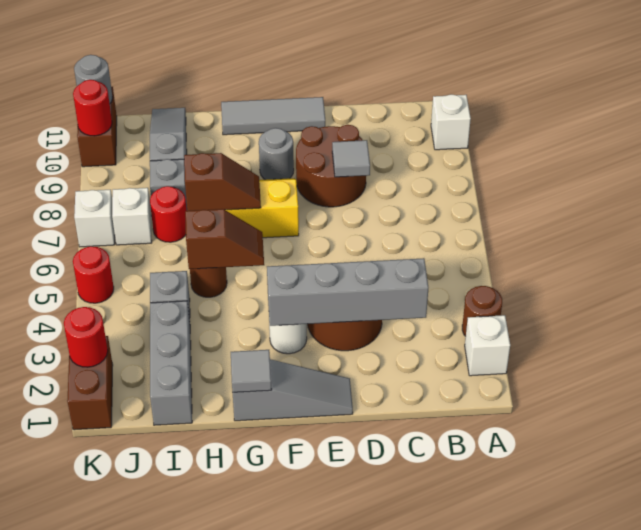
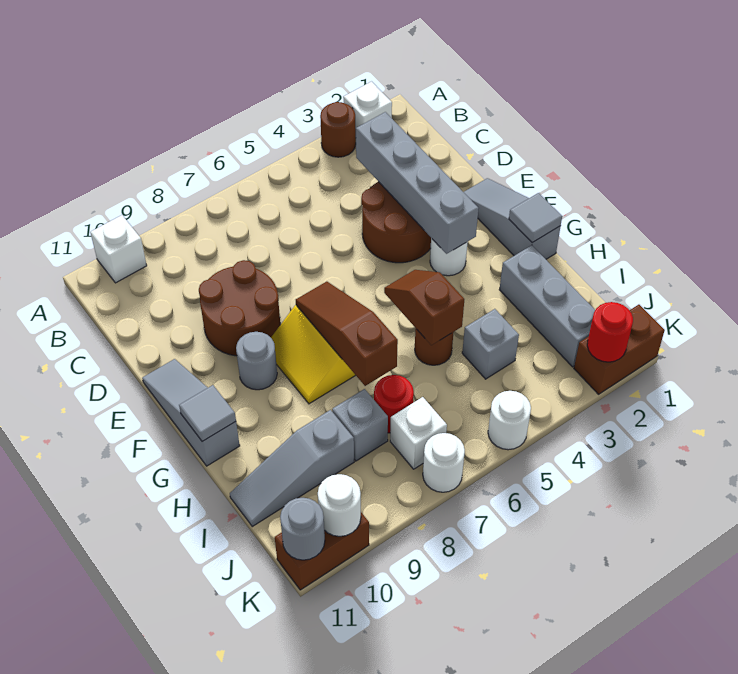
grey tile D8 level 2 -> grey tile G11 level 2
grey tile E11:G11 level 1 -> grey slope E11:G11 level 1 top G
brown slope G7:H7 level 2 top H -> brown slope F7:H7 level 2 top H
grey brick I1:I3 level 1 -> grey brick H2:J2 level 1
red round brick K5 level 1 -> white round brick K5 level 1
white brick K7 level 1 -> white round brick K7 level 1
red round brick K10 level 2 -> white round brick K10 level 2

